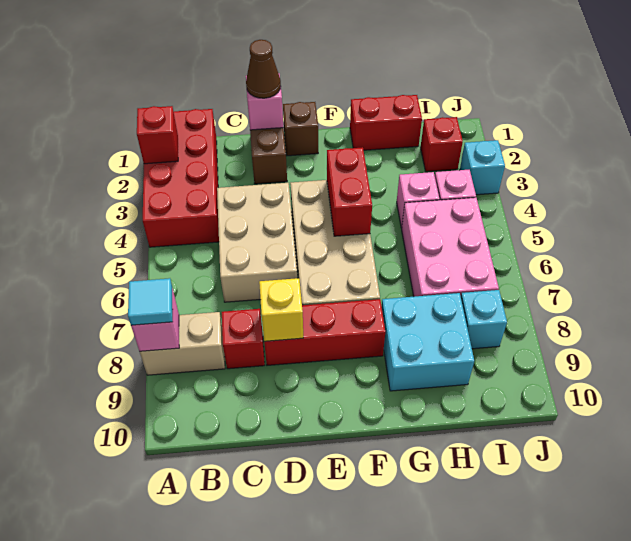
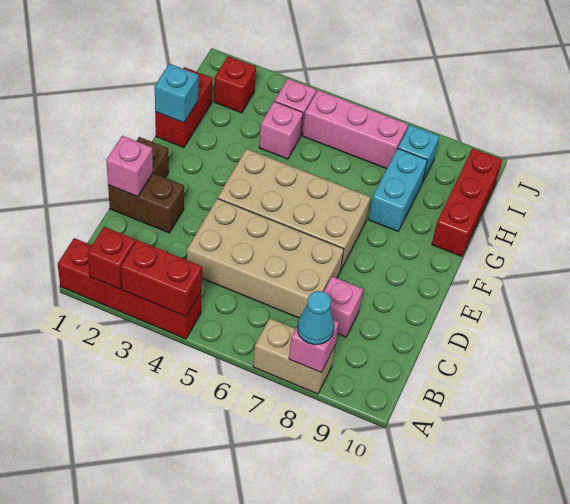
red brick A1:B4 level 1 -> red brick A1:A4 level 1
tan brick A8:B8 level 1 -> tan brick A7:A8 level 1
cyan tile A8 level 3 -> cyan cone A8 level 3
tan brick C4:D6 level 1 -> tan brick C4:D7 level 1
red brick C8 level 1 -> pink brick C8 level 1
brown cone D1 level 3 -> none
red brick D8:F8 level 1 -> red brick G10:I10 level 1
yellow brick D8 level 2 -> none
red brick F4:F5 level 2 -> red brick A3:A4 level 2
cyan brick G8:H9 level 1 -> cyan brick G8:H8 level 1
pink brick H5:I7 level 1 -> pink brick I5:I7 level 1
cyan brick J3 level 1 -> cyan brick G1 level 2

